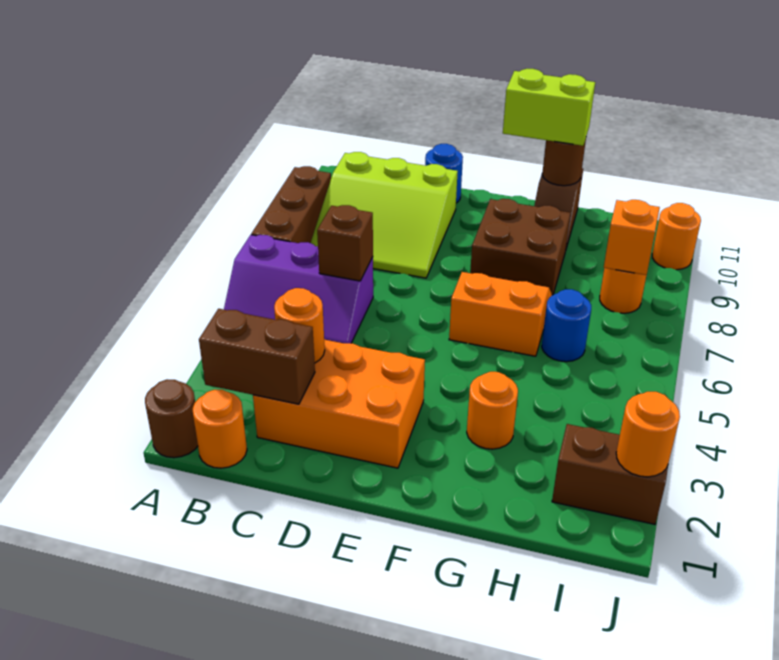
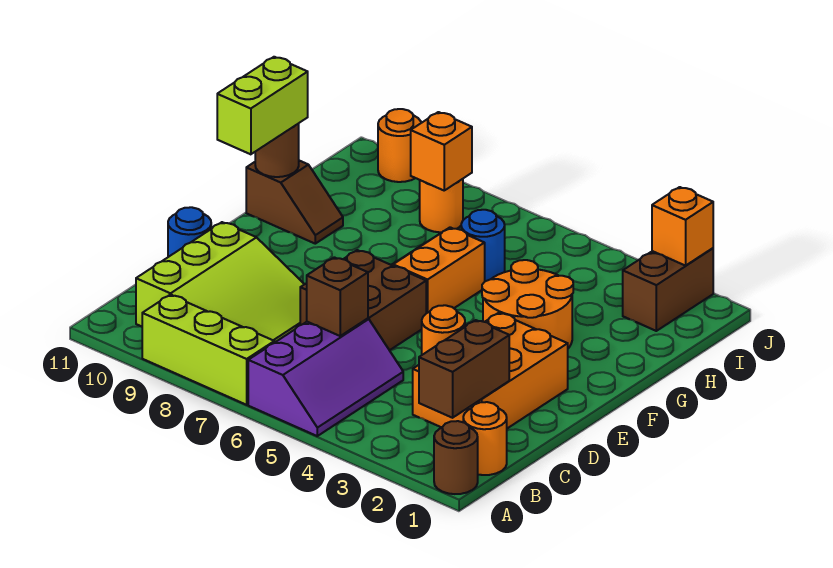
brown brick A7:A9 level 1 -> lime brick A7:A9 level 1
brown brick F8:G9 level 1 -> brown brick D6:E7 level 1
orange round brick G3 level 1 -> orange round brick F3:G4 level 1
orange round brick J2 level 2 -> orange brick J2 level 2

